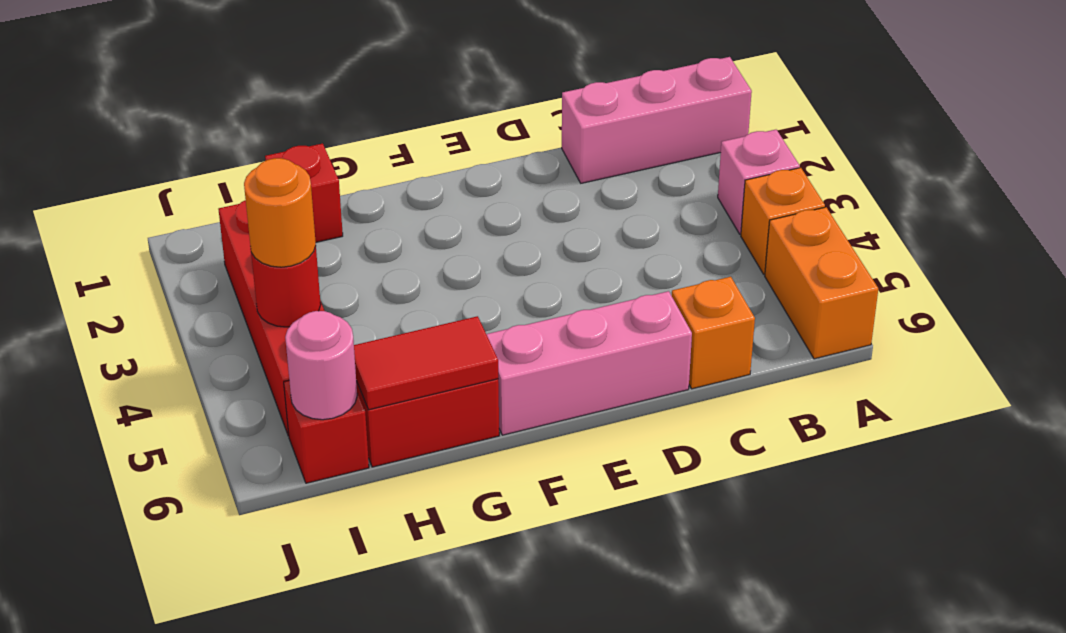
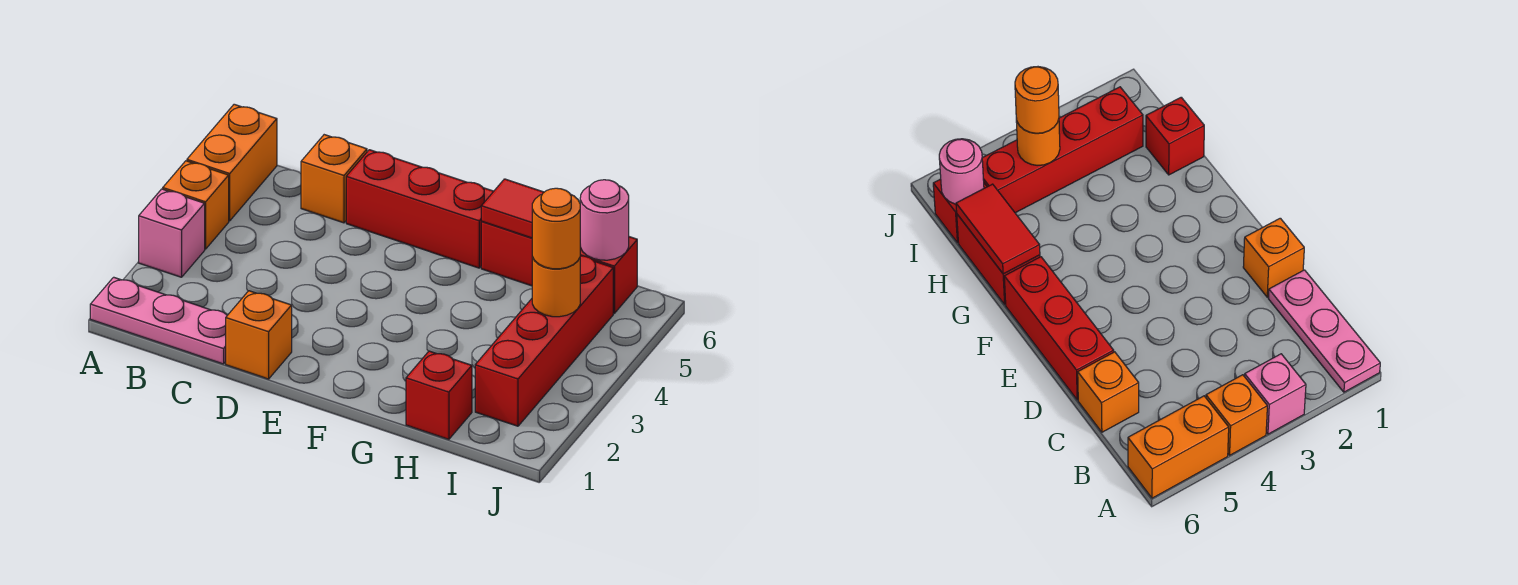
pink brick A1:C1 level 1 -> pink plate A1:C1 level 1
none -> orange brick D1 level 1
pink brick D6:F6 level 1 -> red brick D6:F6 level 1
red round brick I4 level 2 -> orange round brick I4 level 2

